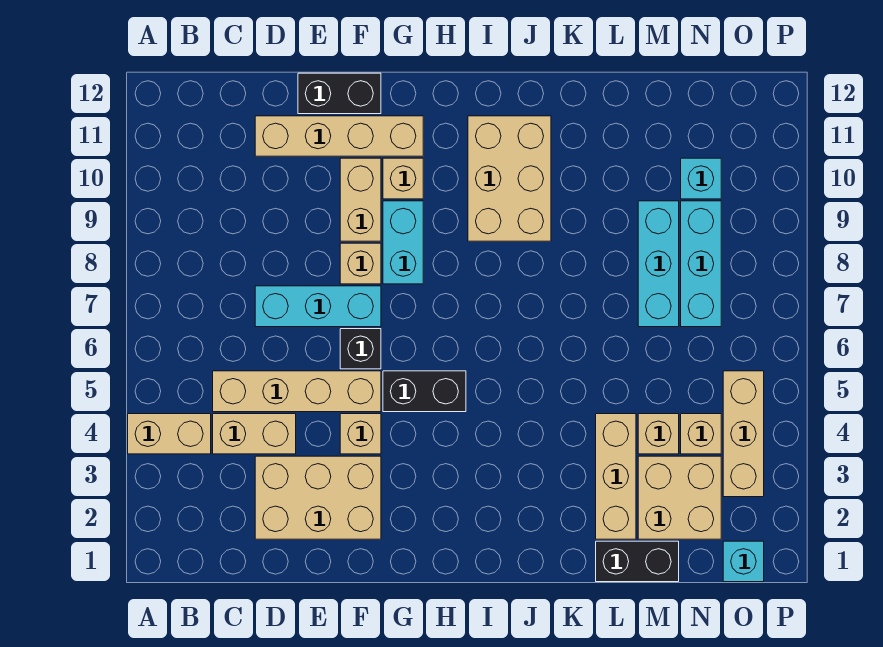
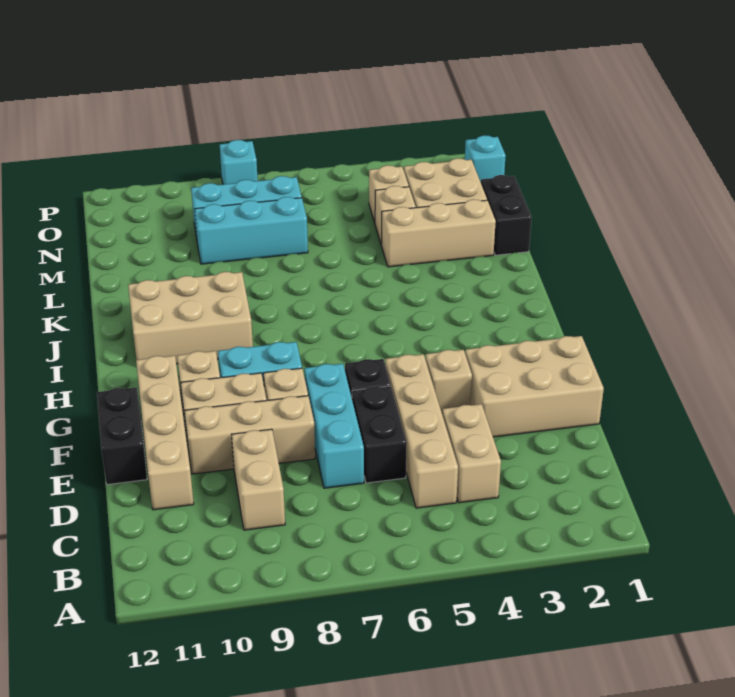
tan brick A4:B4 level 1 -> tan brick C9:D9 level 1
tan brick D2:F3 level 1 -> tan brick E1:F3 level 1
black brick G5:H5 level 1 -> black brick D6:E6 level 1
cyan brick N10 level 1 -> cyan brick P8 level 1
tan brick O3:O5 level 1 -> tan brick E8:E10 level 1

